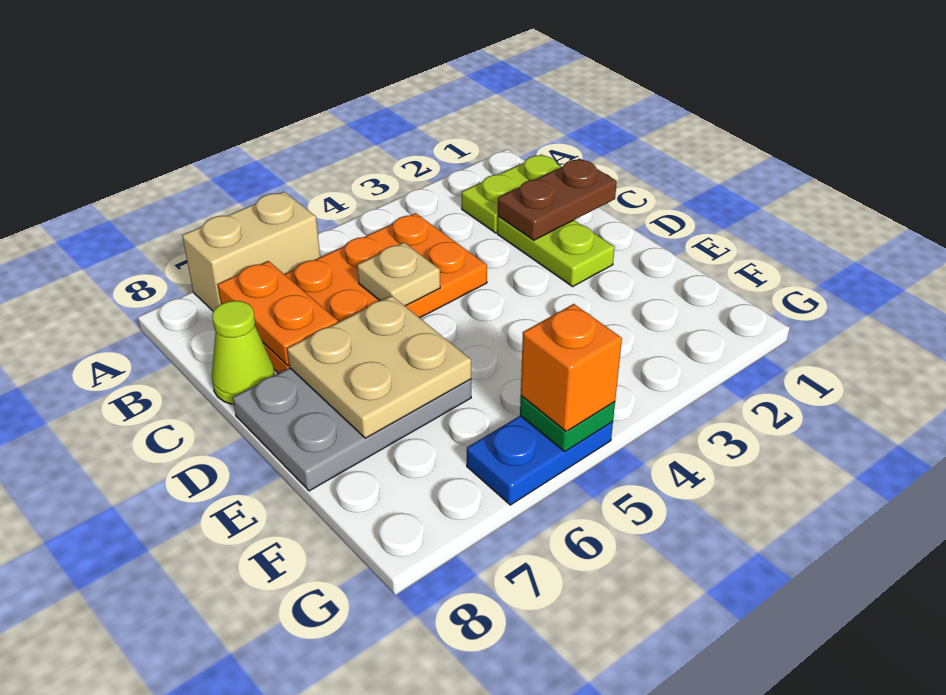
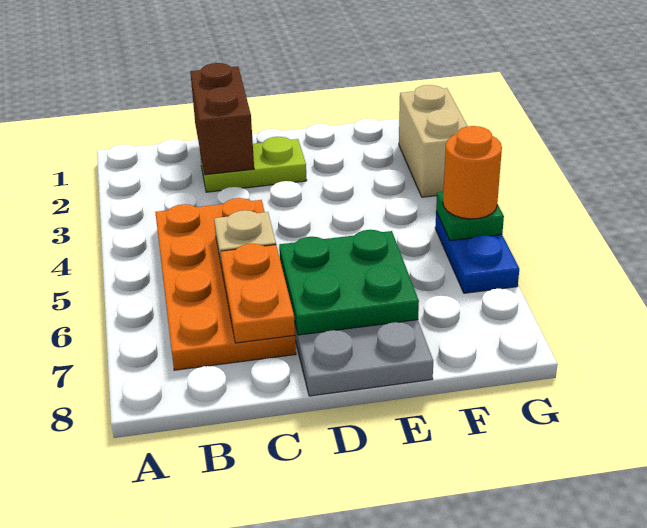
tan brick A6:A7 level 1 -> tan brick G2:G3 level 1
lime plate B1:B2 level 1 -> none
orange plate B7:C7 level 2 -> orange plate C6:C7 level 2
brown plate C1:C2 level 2 -> brown brick C1:C2 level 2
lime cone C8 level 1 -> none
tan plate D6:E7 level 2 -> green plate D6:E7 level 2
orange brick G5 level 3 -> orange round brick G5 level 3

